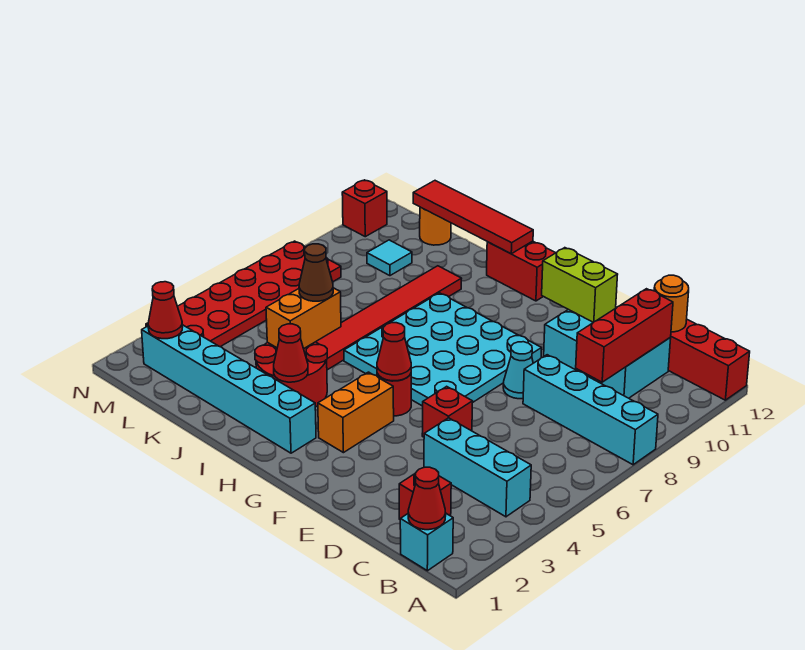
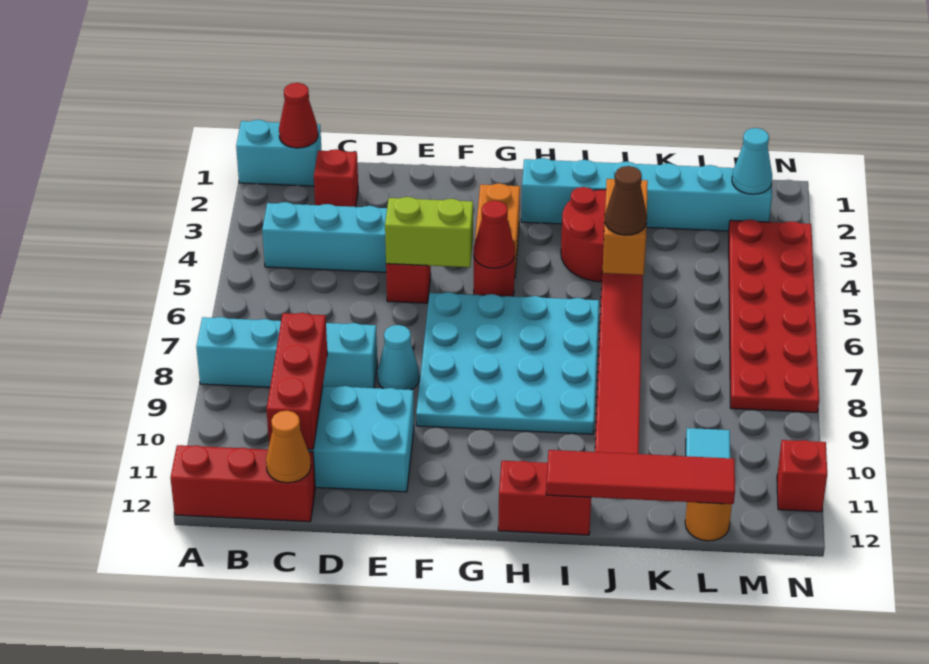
cyan brick B1 level 1 -> cyan brick A1:B1 level 1
orange round brick C12 level 2 -> orange cone C12 level 2
lime brick E11:F11 level 2 -> lime brick E5:F5 level 2
red cone I3 level 2 -> none
red cone M2 level 2 -> cyan cone M2 level 2

